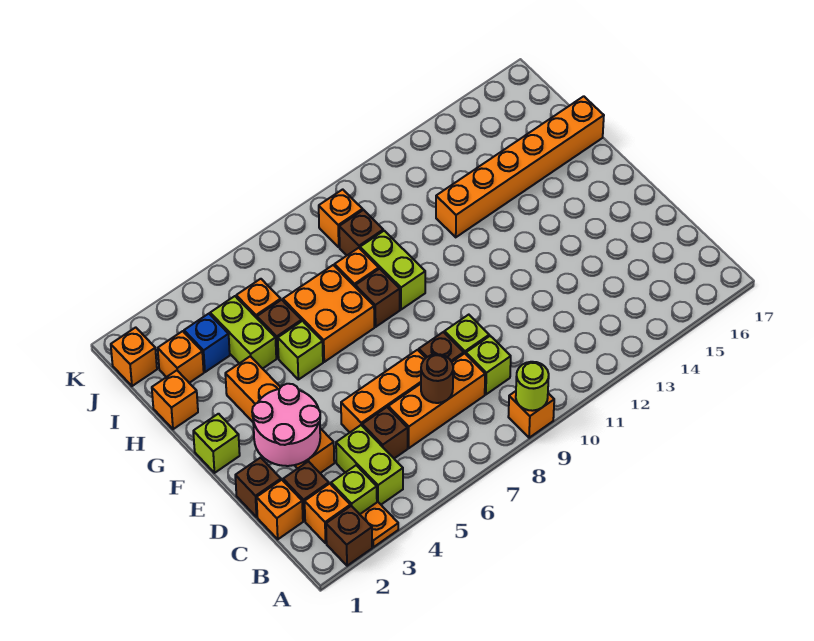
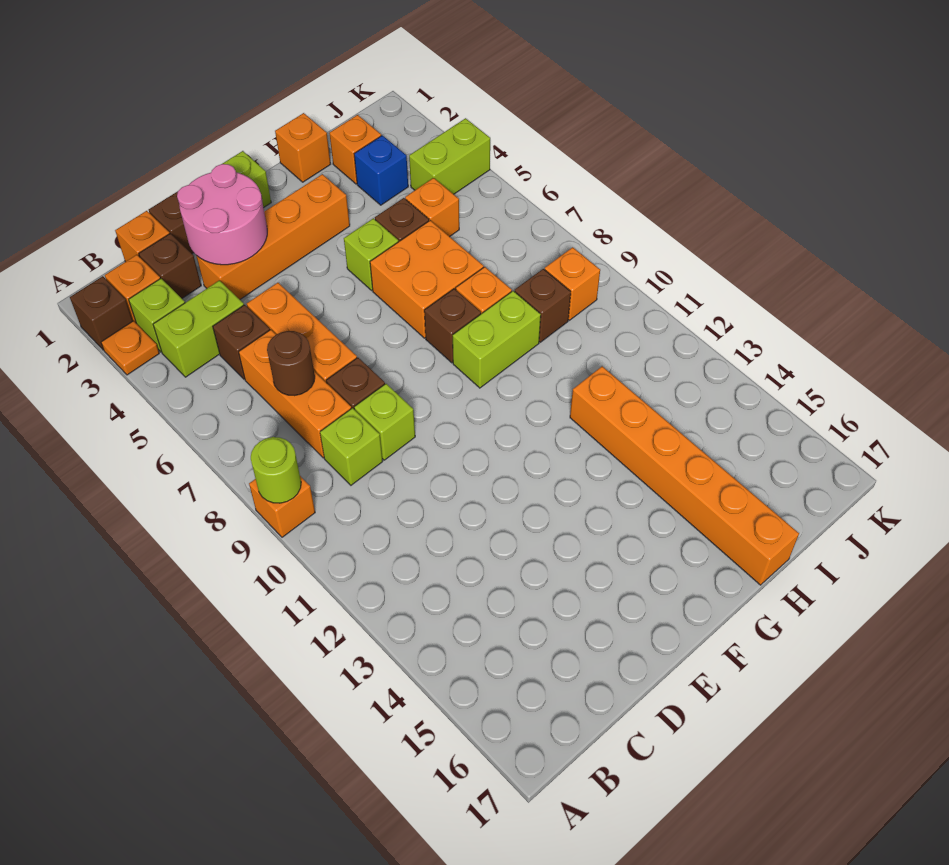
lime brick H4:I4 level 1 -> lime brick J4:K4 level 1
orange brick J1 level 1 -> none

